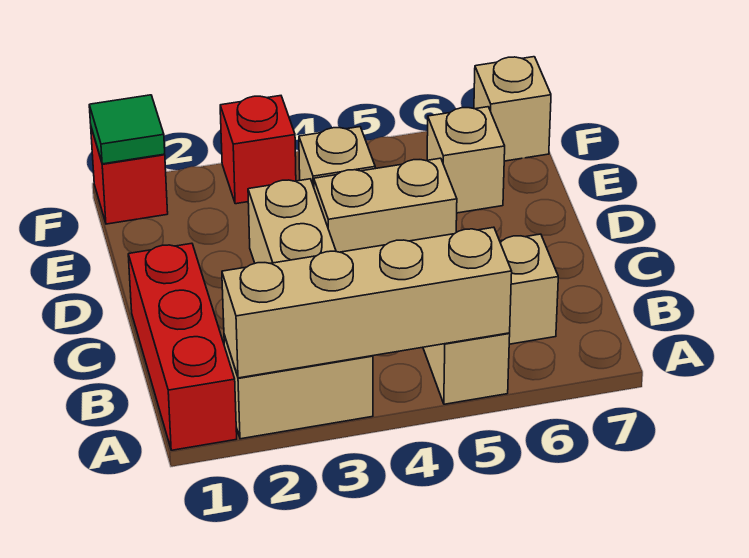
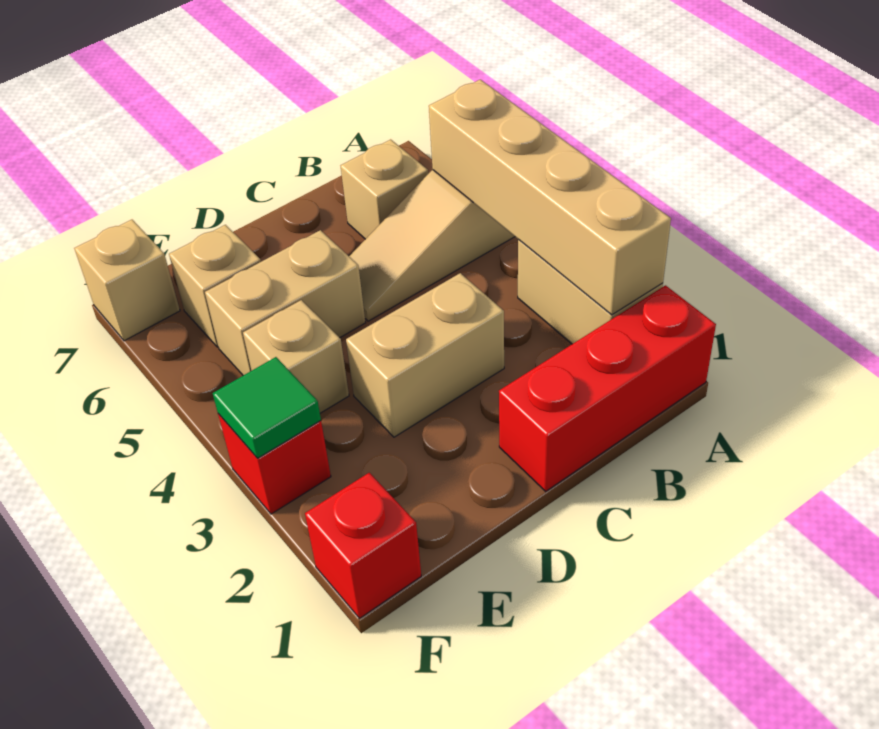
tan brick D4:D5 level 1 -> tan brick D5:E5 level 1
green tile F1 level 2 -> green tile F3 level 2

